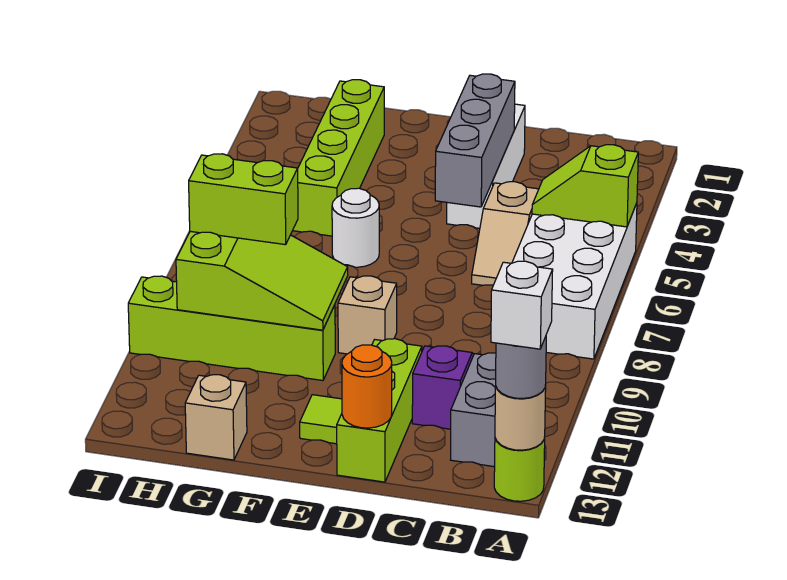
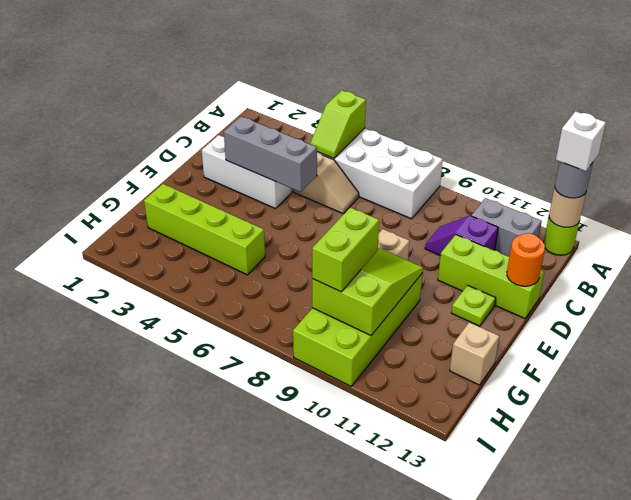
lime tile E12 level 1 -> lime plate E12 level 1
white round brick F6 level 1 -> none
lime brick F10:I10 level 1 -> lime brick F9:I10 level 1

